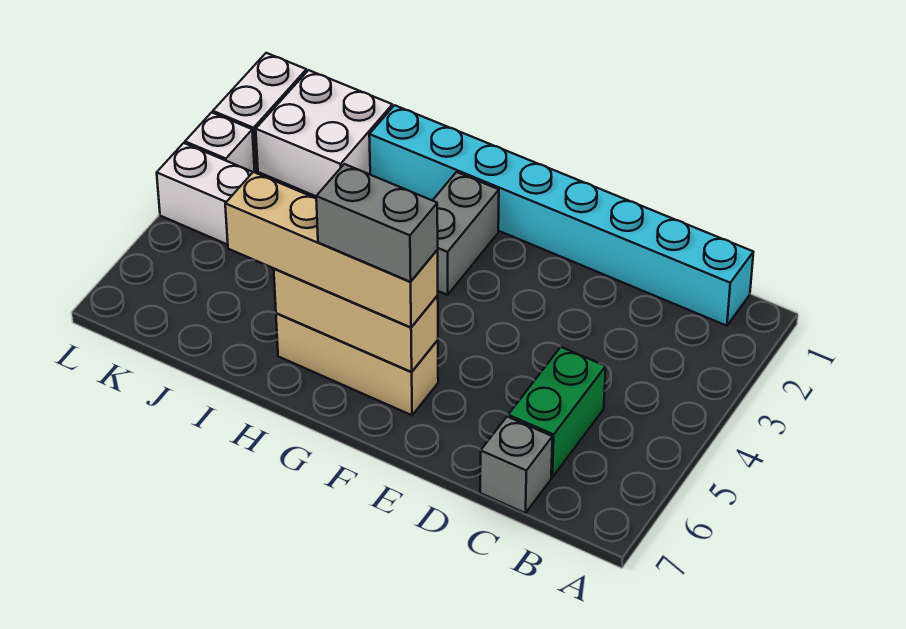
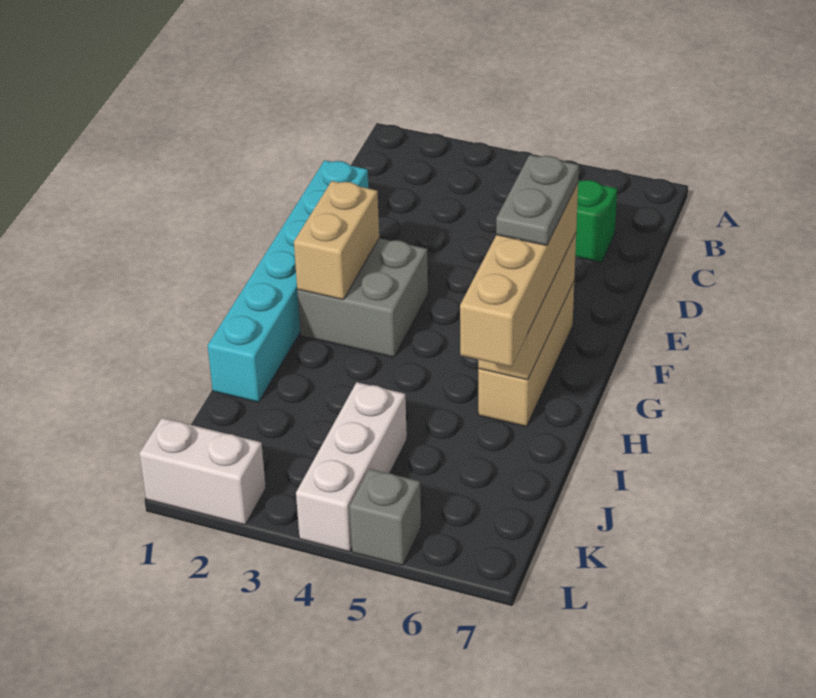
cyan brick B1:I1 level 1 -> cyan brick D1:I1 level 1
grey brick C7 level 1 -> grey brick L5 level 1
none -> tan brick F2:G2 level 2
grey brick F6:G6 level 4 -> grey plate F6:G6 level 4
grey brick G2:G3 level 1 -> grey brick F2:G3 level 1
white brick J1:K2 level 1 -> none
white brick L3 level 1 -> none

